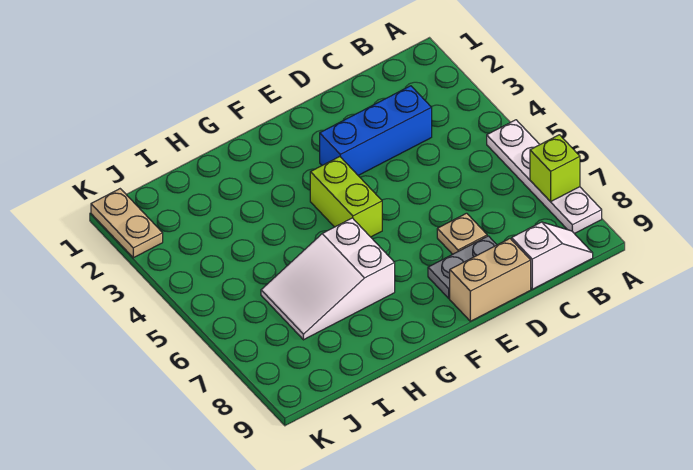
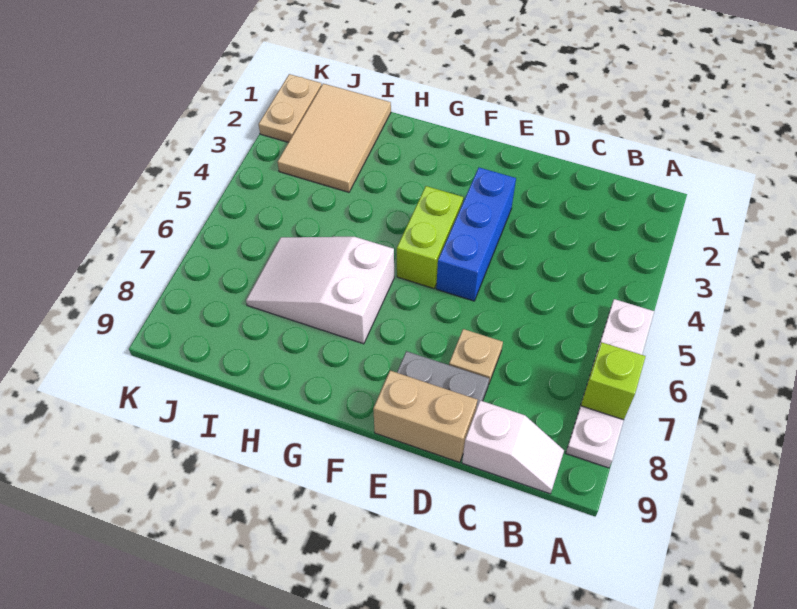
blue brick C3:E3 level 1 -> blue brick E3:E5 level 1
none -> tan tile I1:J3 level 1

